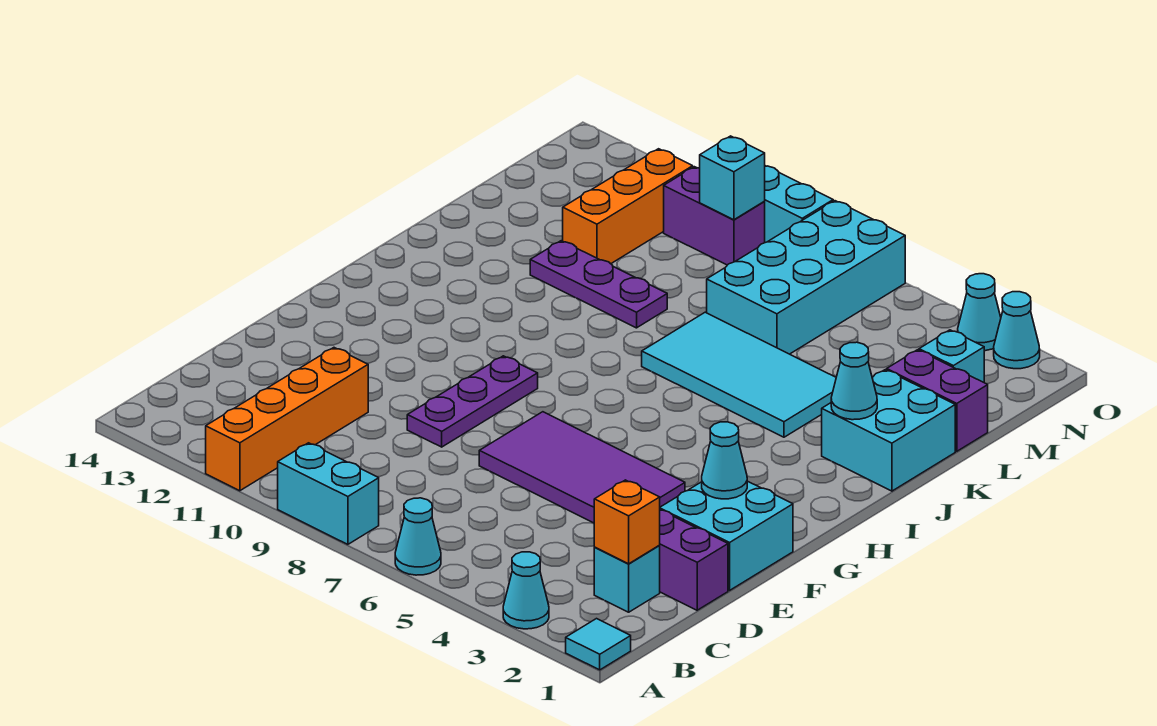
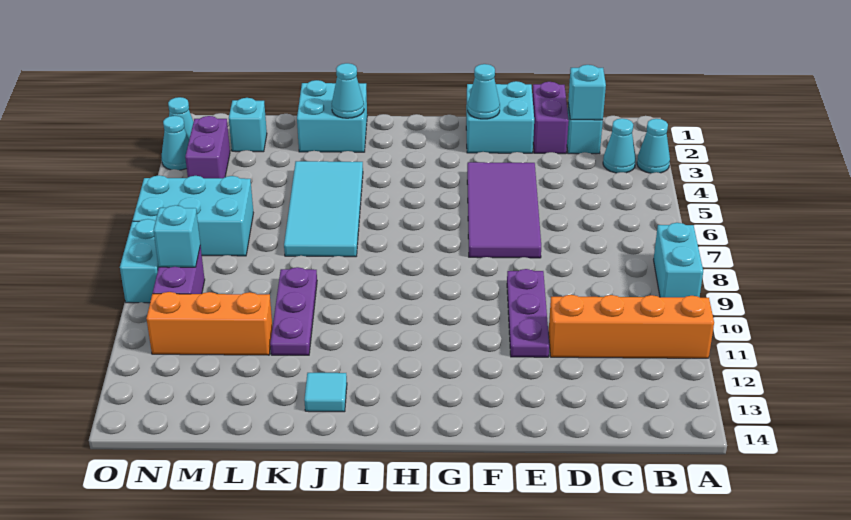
cyan tile A1 level 1 -> cyan tile J13 level 1
cyan cone A6 level 1 -> cyan cone B3 level 1
orange brick C2 level 2 -> cyan brick C2 level 2
purple plate E9:G9 level 1 -> purple plate E9:E11 level 1
purple brick L1:L2 level 1 -> purple brick N3:N4 level 1
cyan brick L6:O7 level 1 -> cyan brick M6:O7 level 1

